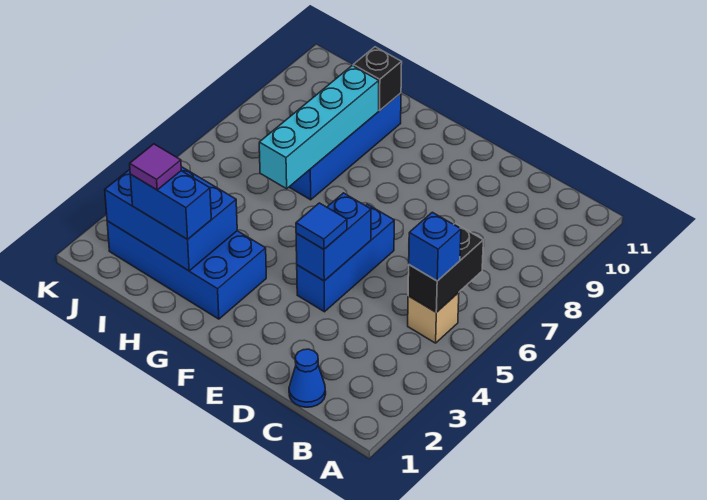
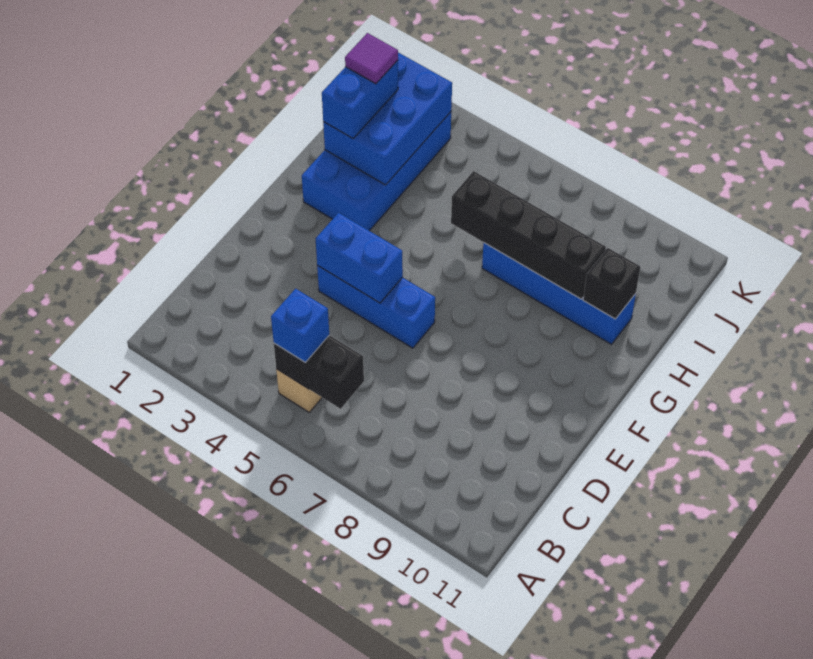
blue cone C1 level 1 -> none
blue tile E4 level 3 -> none
cyan brick H6:H9 level 2 -> black brick H6:H9 level 2

